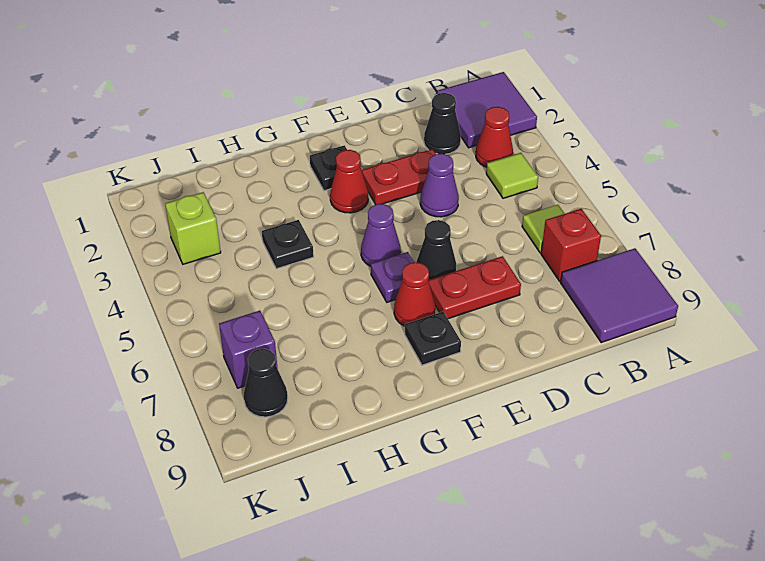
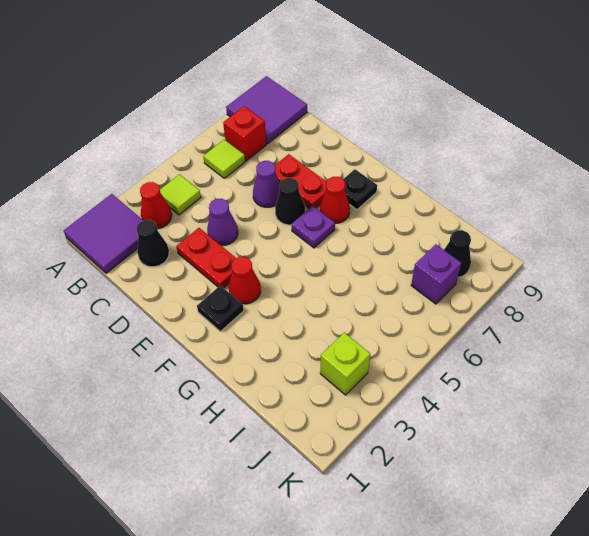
purple cone F5 level 1 -> purple cone D6 level 1
black plate H4 level 1 -> none

